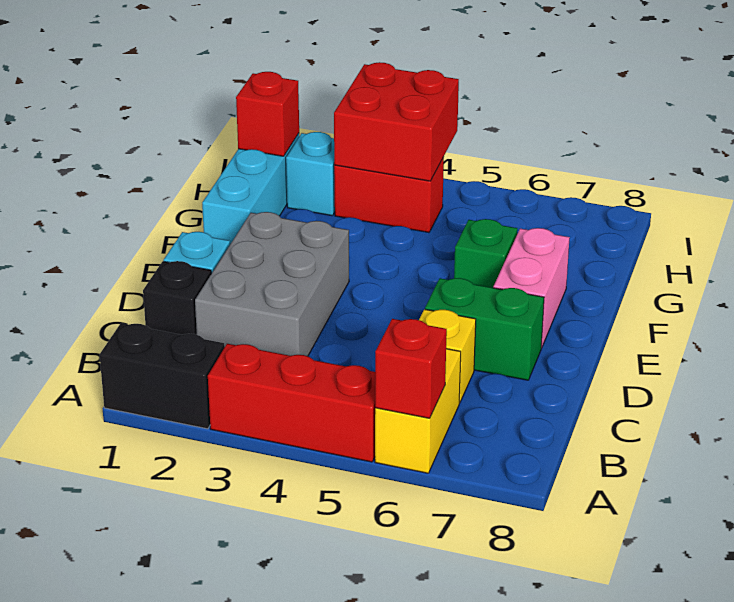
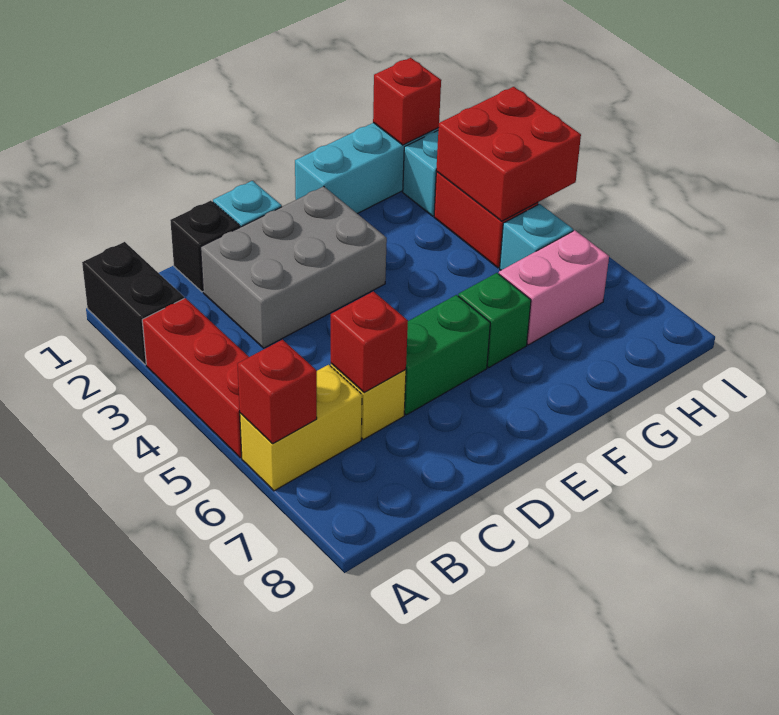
none -> red brick C6 level 2
green brick D6:D7 level 1 -> green brick D6:E6 level 1
pink brick E7:F7 level 1 -> pink brick G6:H6 level 1
none -> cyan brick H5 level 1

